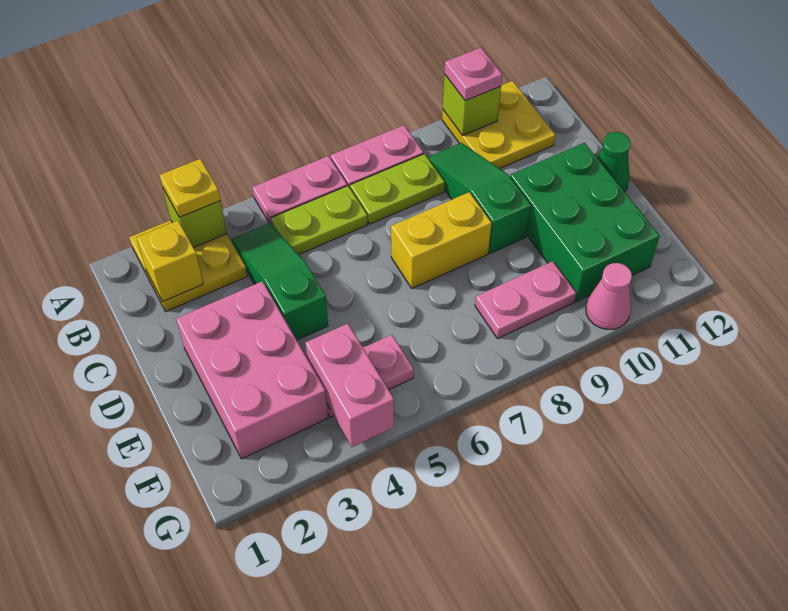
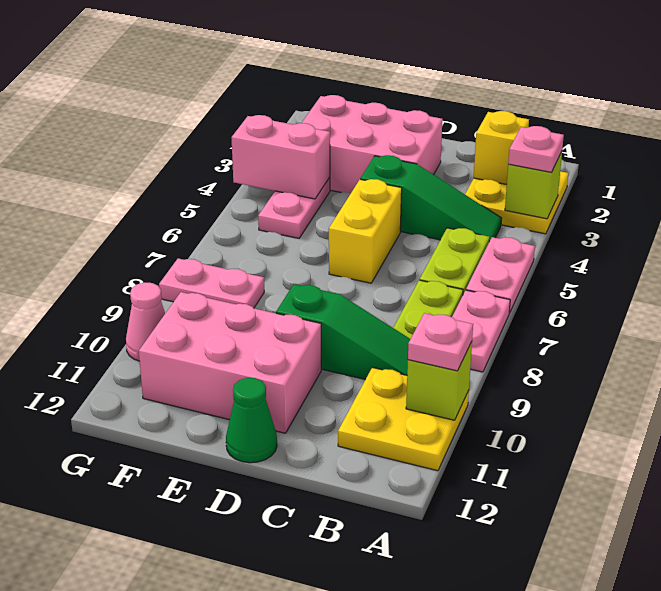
yellow plate A3 level 3 -> pink plate A3 level 3
yellow brick D7:D8 level 1 -> yellow brick D5:D6 level 1
green brick D10:F11 level 1 -> pink brick D10:F11 level 1
pink plate F8:F9 level 1 -> pink plate F8:G8 level 1

